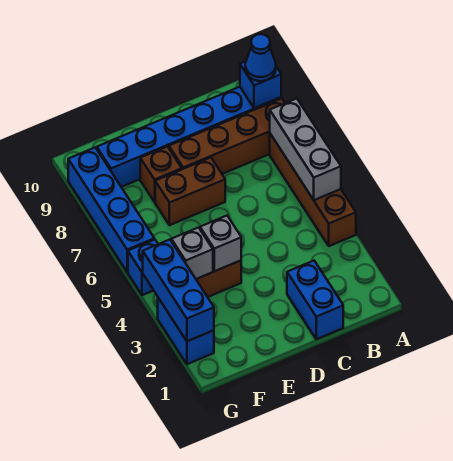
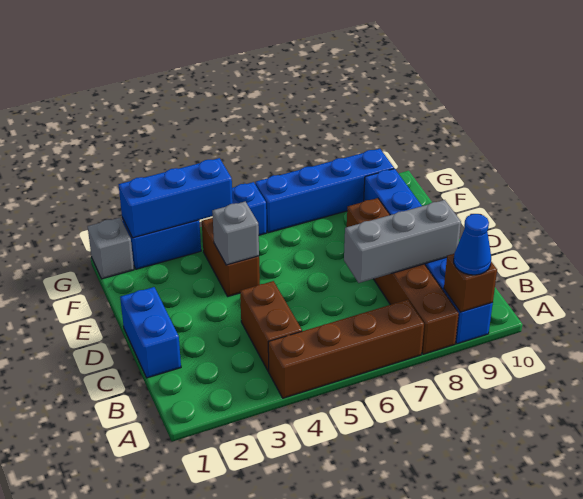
grey brick A5:A7 level 2 -> grey brick C7:C9 level 2
blue brick A9 level 2 -> brown brick A9 level 2
blue brick C1:C2 level 1 -> blue brick C1:D1 level 1
brown brick D7:E7 level 1 -> brown brick B4:C4 level 1
grey brick F4 level 2 -> grey brick G1 level 1

